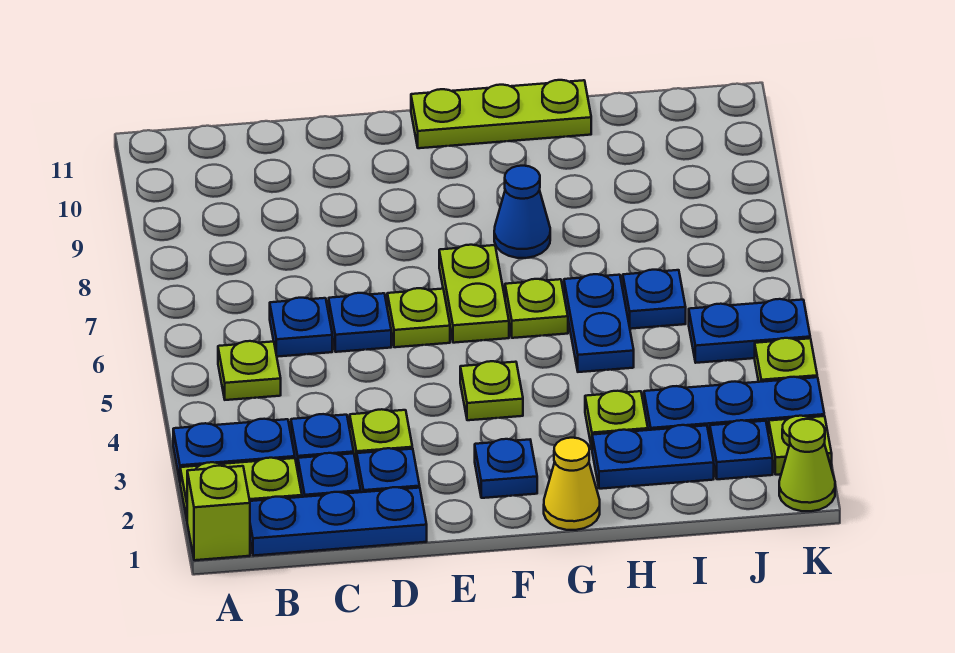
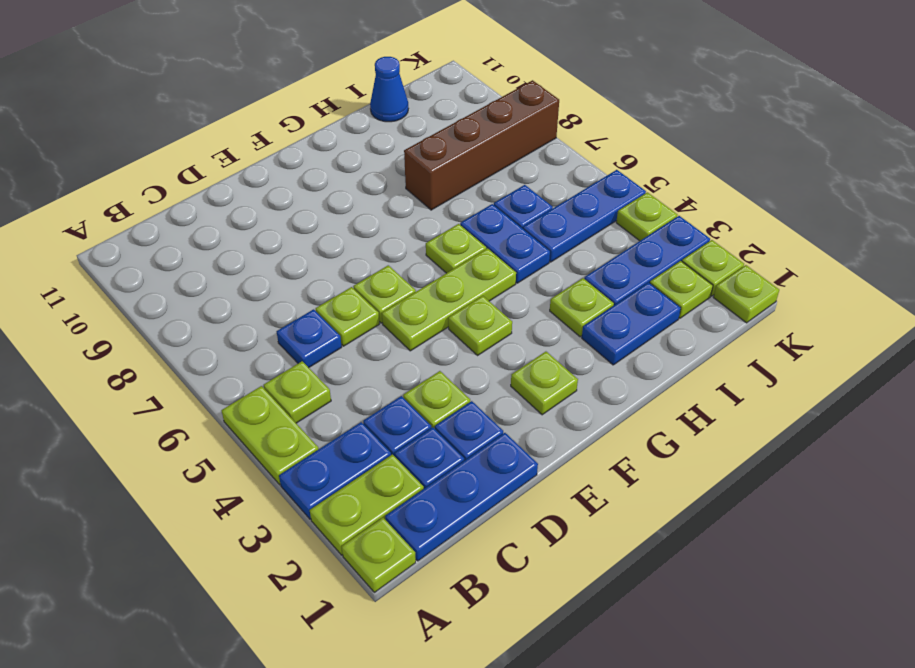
lime brick A1 level 1 -> lime plate A1 level 1
blue plate D6 level 1 -> lime plate D6 level 1
blue plate F2 level 1 -> lime plate F2 level 1
lime plate F6:F7 level 1 -> lime plate A4:A5 level 1
lime plate F11:H11 level 1 -> lime plate E5:G5 level 1
yellow cone G1 level 1 -> none
blue cone G8 level 1 -> blue cone I11 level 1
none -> brown brick H8:K8 level 1
blue plate J2 level 1 -> lime plate J2 level 1
blue plate J5:K5 level 1 -> blue plate I5:K5 level 1
lime cone K1 level 1 -> lime plate K1 level 1

